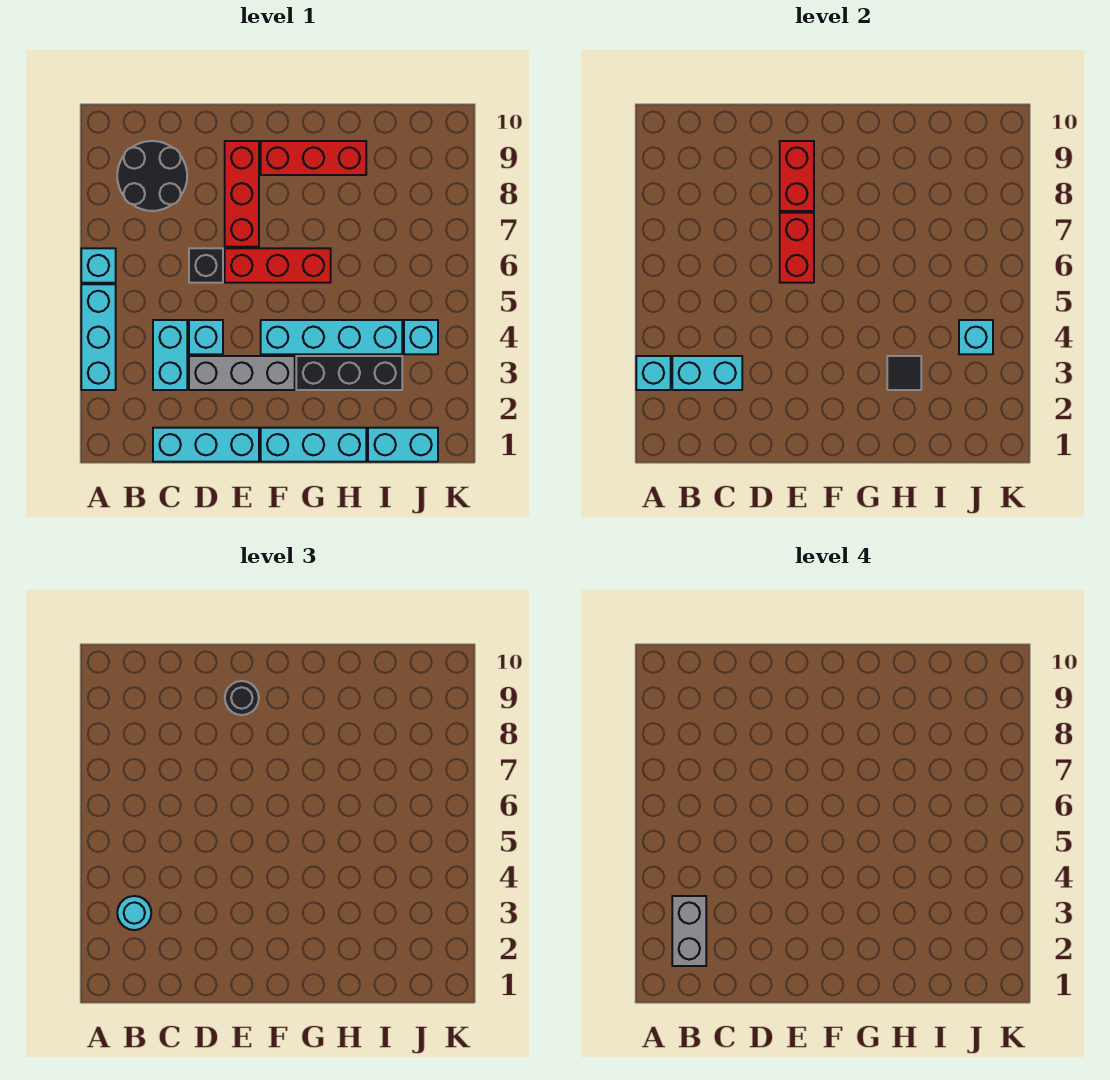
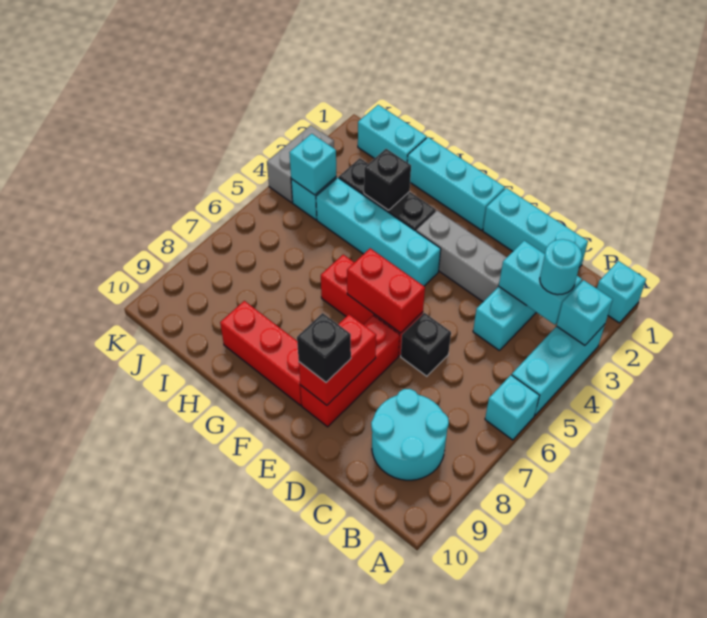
grey brick B2:B3 level 4 -> grey brick K3:K4 level 1
black round brick B8:C9 level 1 -> cyan round brick B8:C9 level 1
cyan brick D4 level 1 -> cyan brick A1 level 1
red brick E6:E7 level 2 -> red brick E6:F6 level 2
black round brick E9 level 3 -> black brick E9 level 3
black tile H3 level 2 -> black brick H3 level 2

